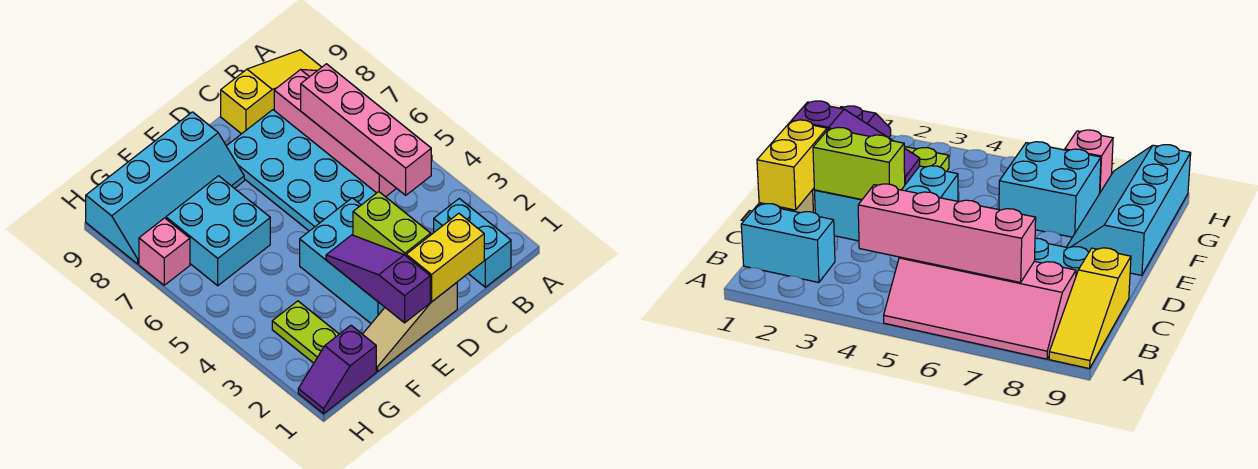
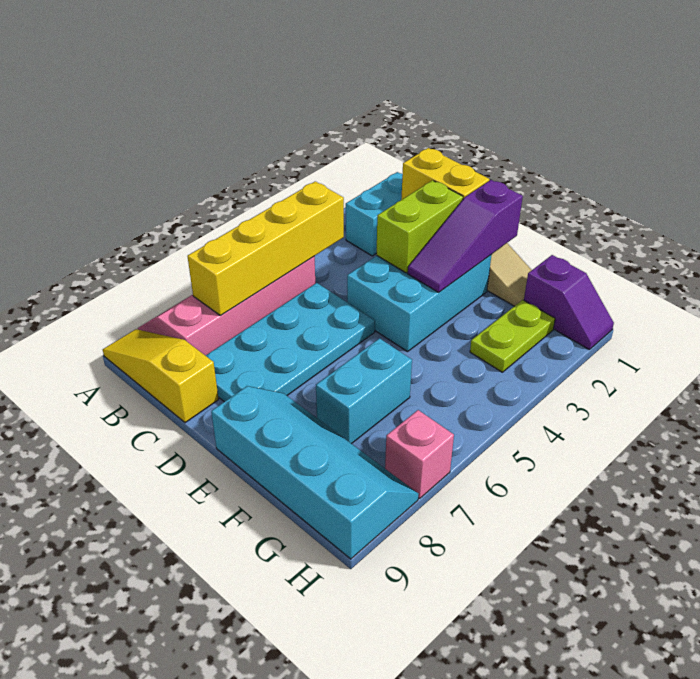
pink brick B4:B7 level 2 -> yellow brick B4:B7 level 2
cyan brick F6:G7 level 1 -> cyan brick F6:F7 level 1

